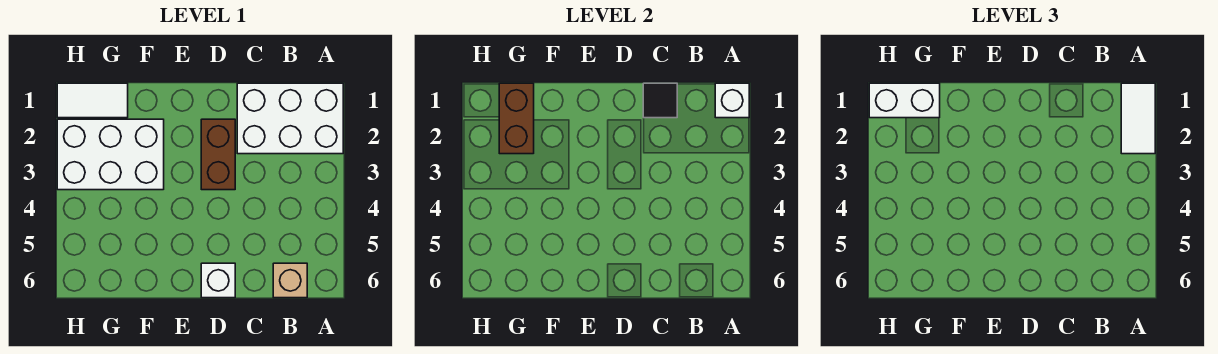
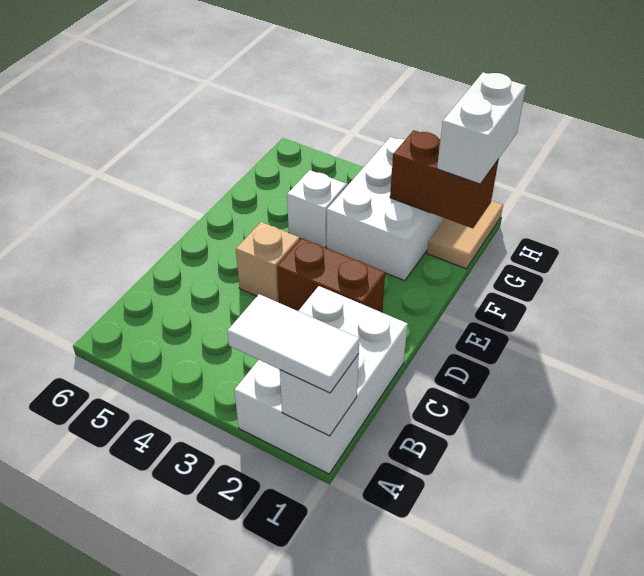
tan brick B6 level 1 -> tan brick D4 level 1
black tile C1 level 2 -> none
white brick D6 level 1 -> white brick F4 level 1
white tile G1:H1 level 1 -> tan tile G1:H1 level 1

